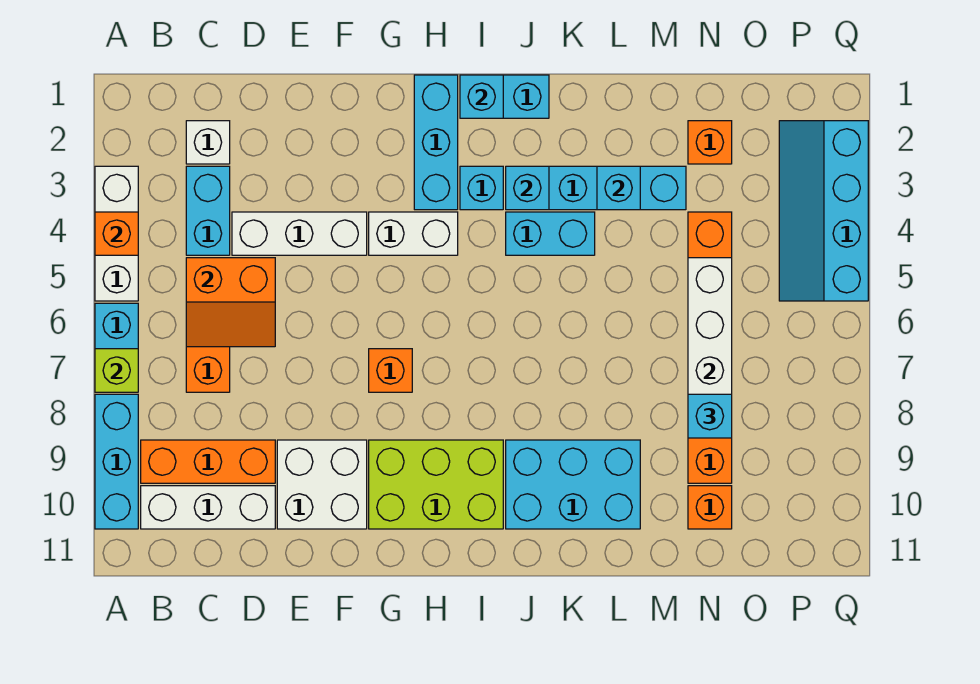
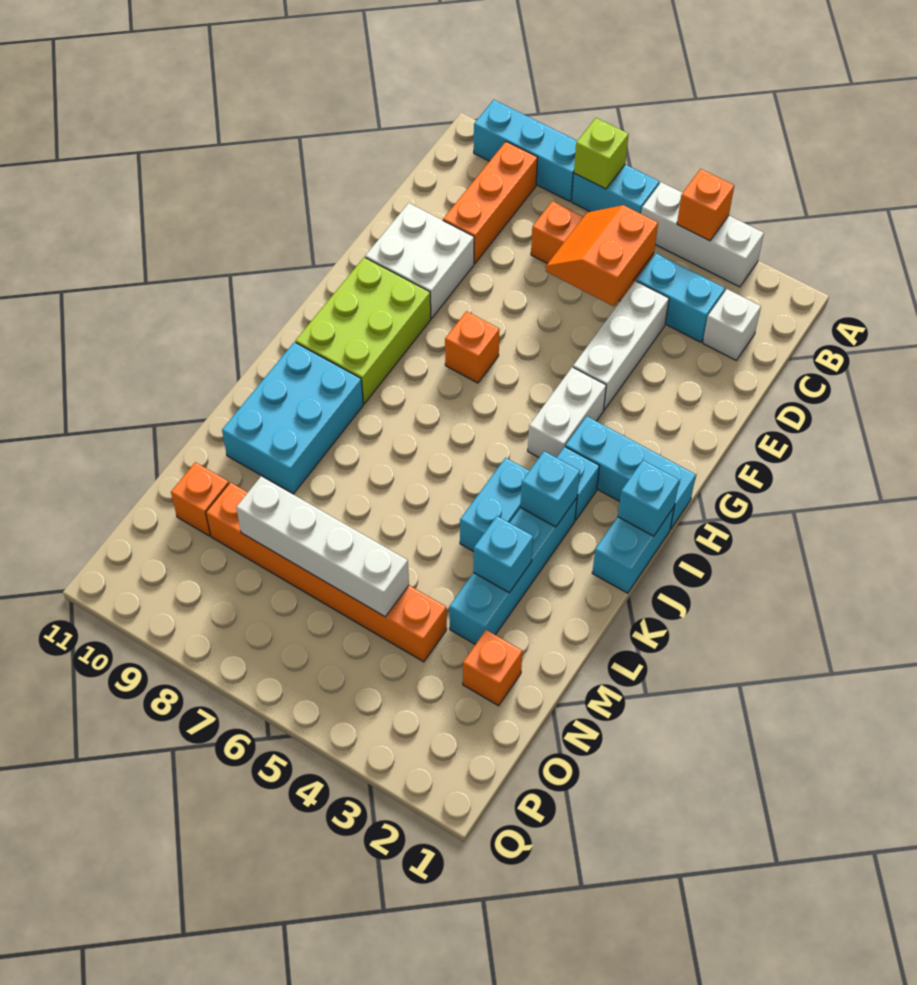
white brick B10:D10 level 1 -> none
cyan brick N8 level 3 -> none
cyan slope P2:Q5 level 1 top Q -> none

